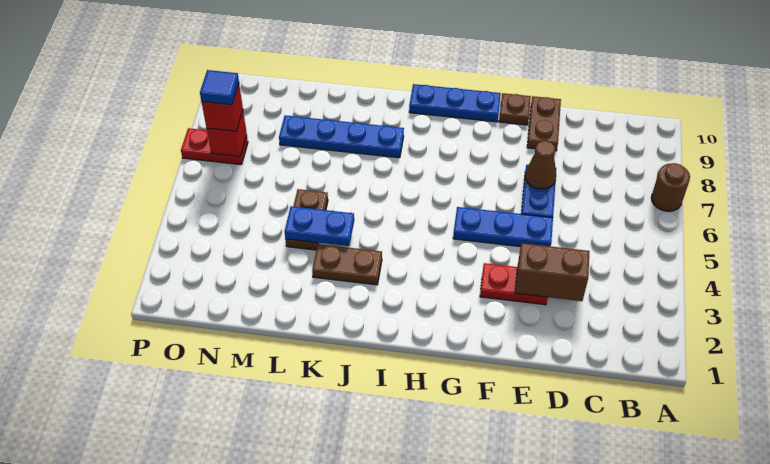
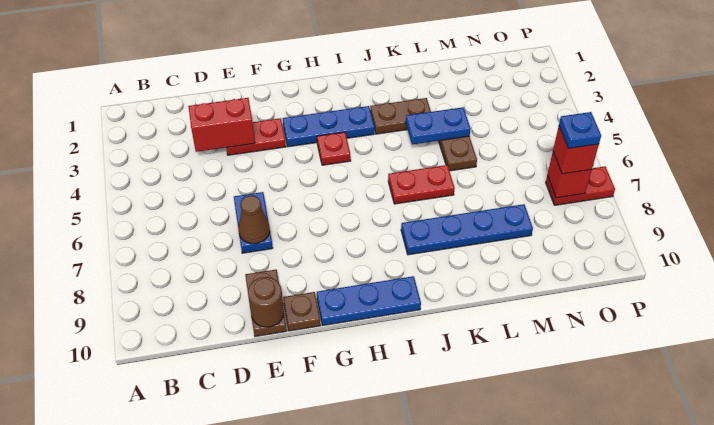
brown round brick A7 level 1 -> brown round brick E10 level 2
brown brick D3:E3 level 2 -> red brick D3:E3 level 2
blue plate E5:G5 level 1 -> blue plate G3:I3 level 1
none -> red plate H4 level 1
none -> red plate J6:K6 level 1
blue tile O7 level 4 -> blue plate O7 level 4

